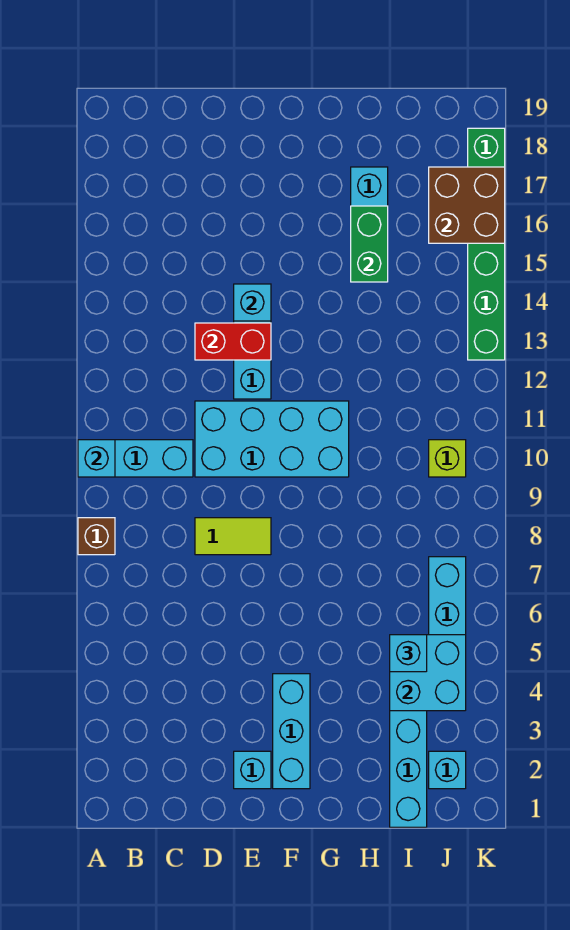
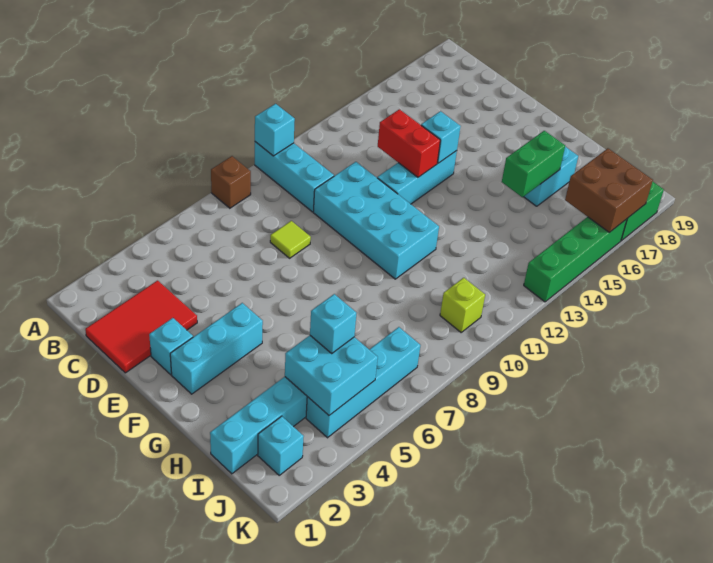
none -> red tile C1:D3 level 1
lime tile D8:E8 level 1 -> lime tile D8 level 1

